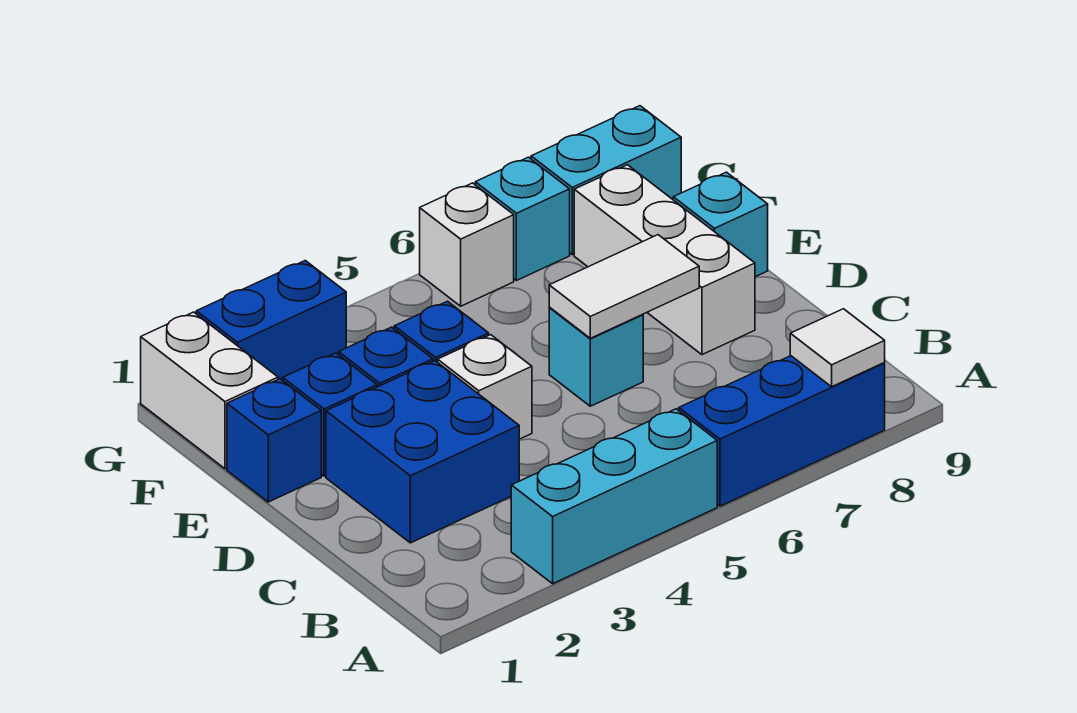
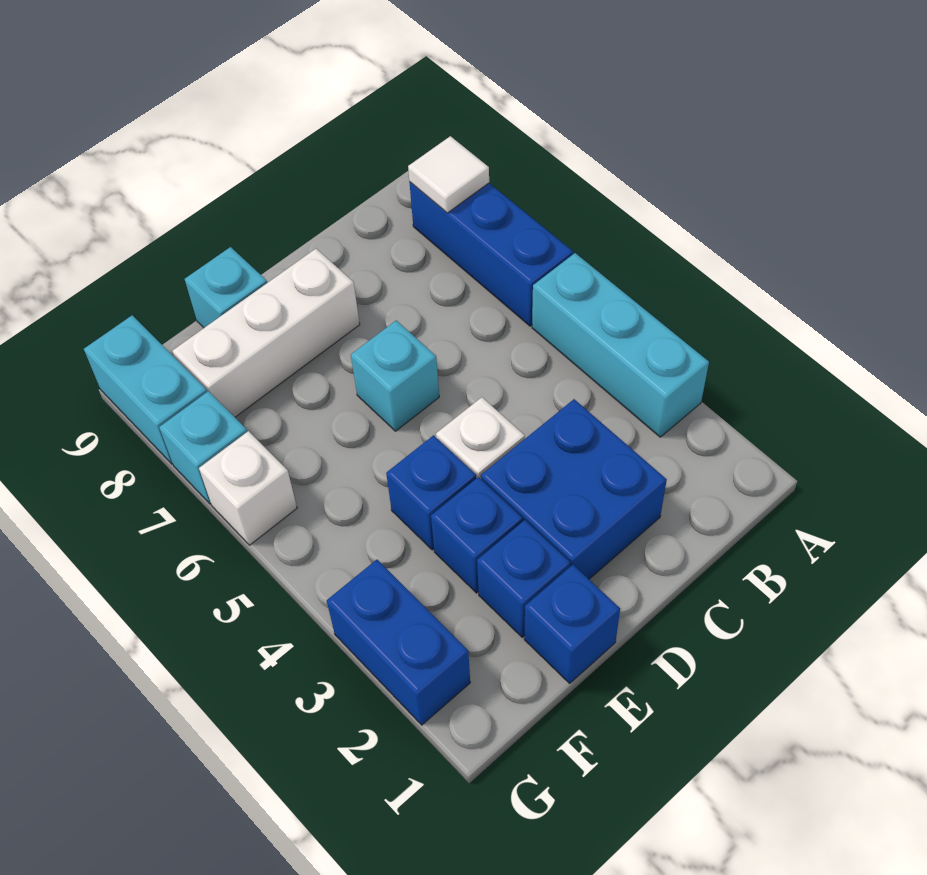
white tile D6:D7 level 2 -> none
white brick F1:G1 level 1 -> none

